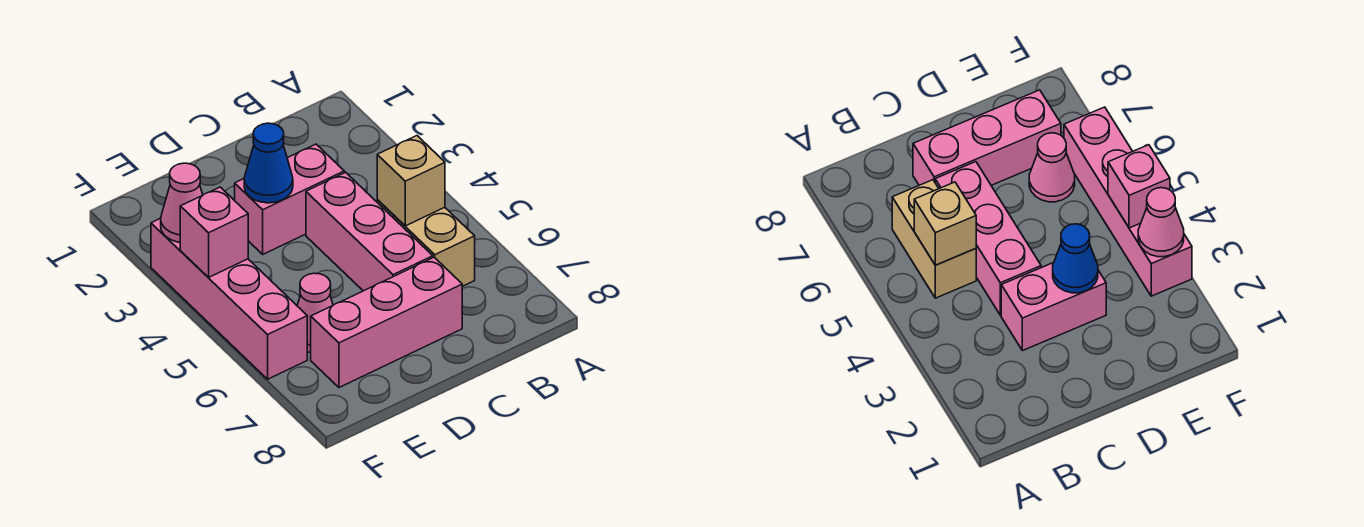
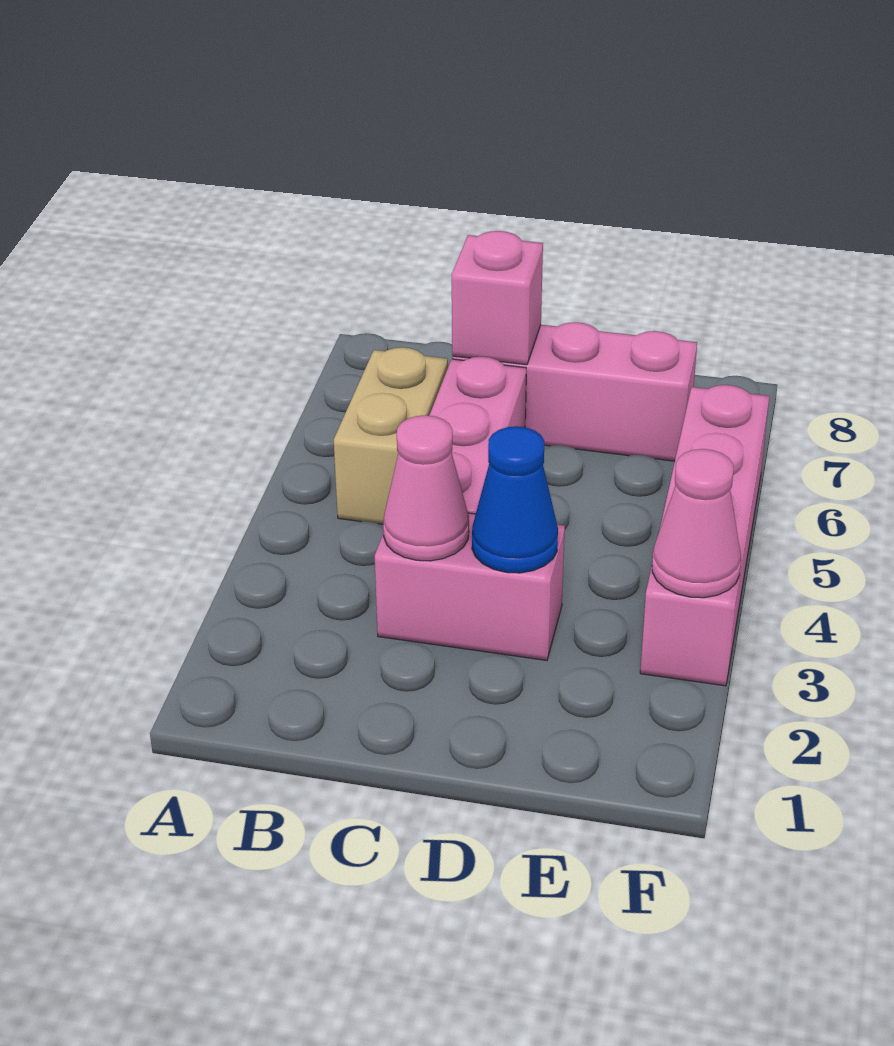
tan brick B5 level 2 -> none
pink cone E6 level 1 -> pink cone C3 level 2
pink brick F4 level 2 -> pink brick C7 level 2

